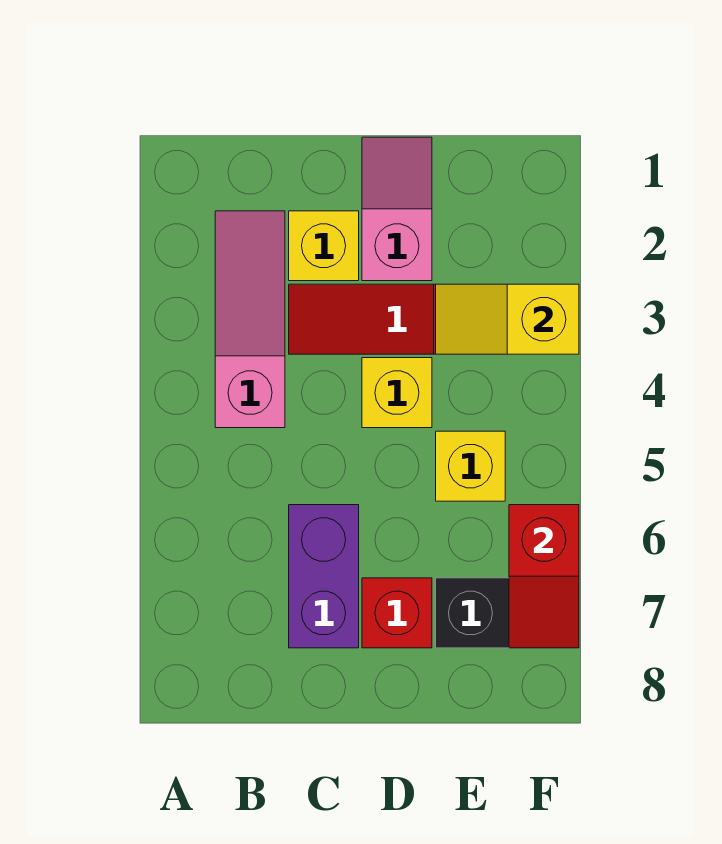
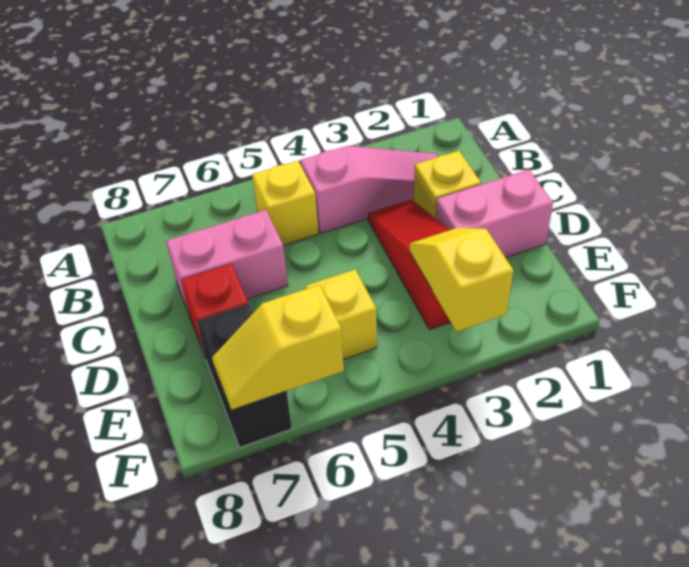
purple brick C6:C7 level 1 -> pink brick C6:C7 level 1
pink slope D1:D2 level 1 top 2 -> pink brick D1:D2 level 1
yellow brick D4 level 1 -> yellow brick B5 level 1
red slope F6:F7 level 2 top 6 -> yellow slope F6:F7 level 2 top 6

